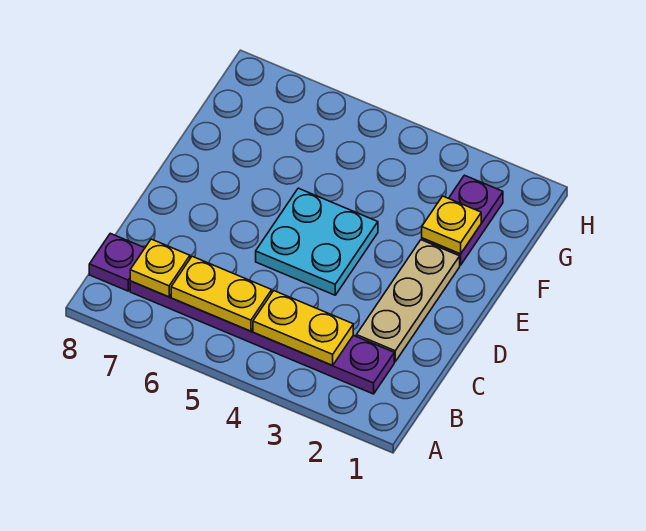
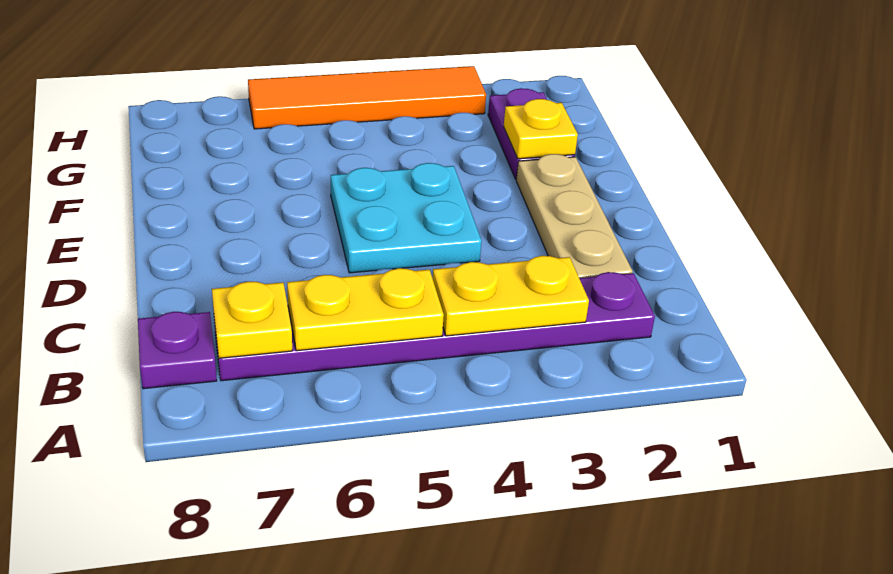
none -> orange tile H3:H6 level 1

